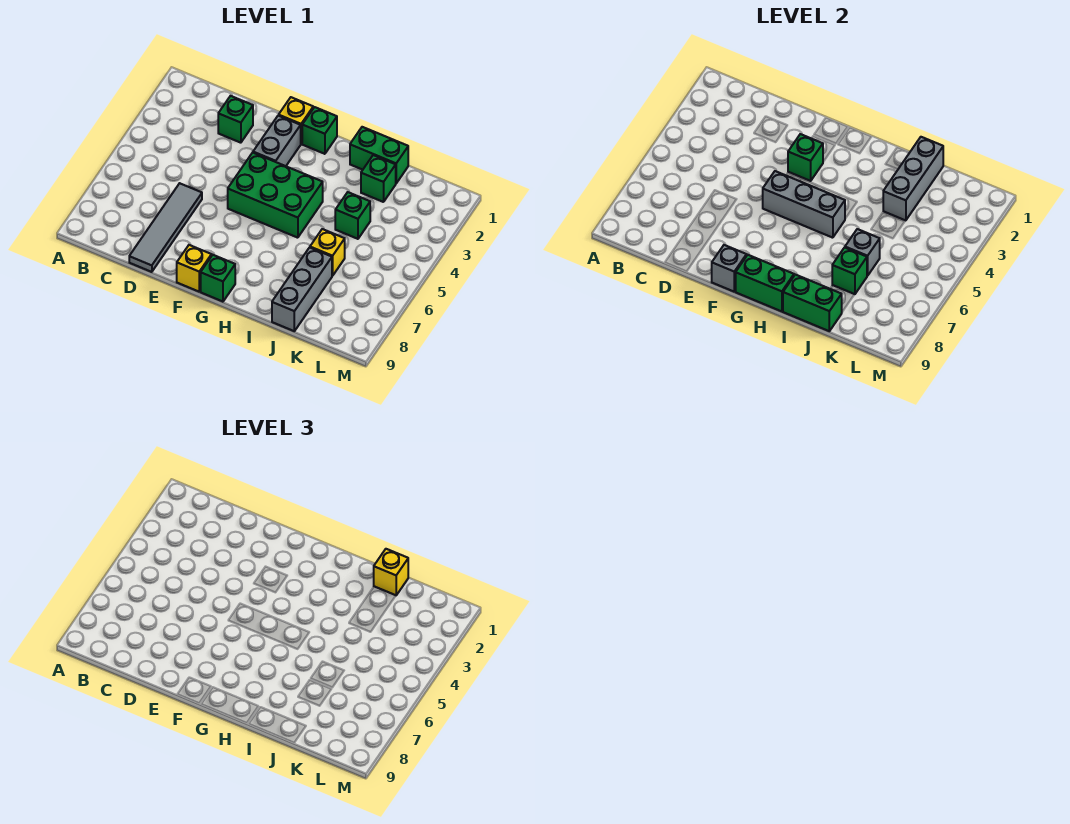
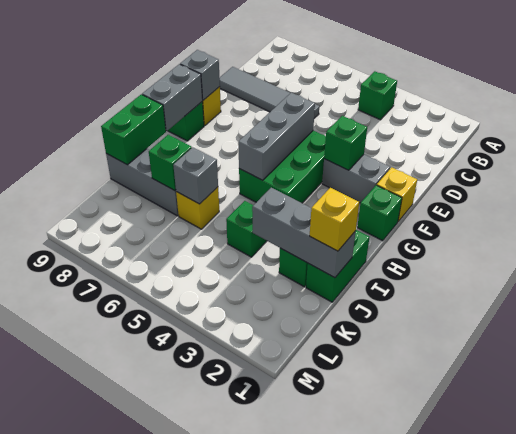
green brick D2 level 1 -> green brick B4 level 1
green brick G9:H9 level 2 -> grey brick G9:H9 level 2

